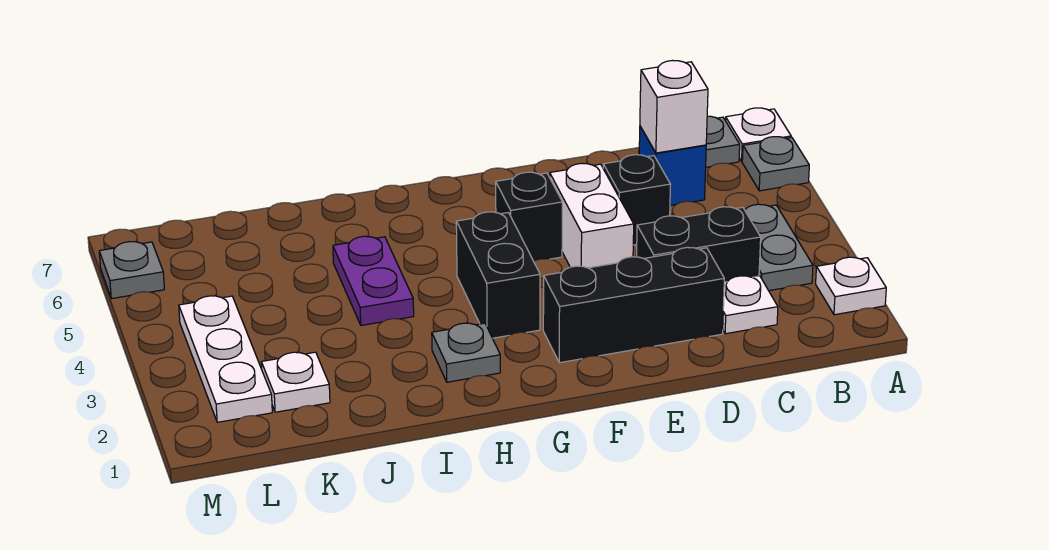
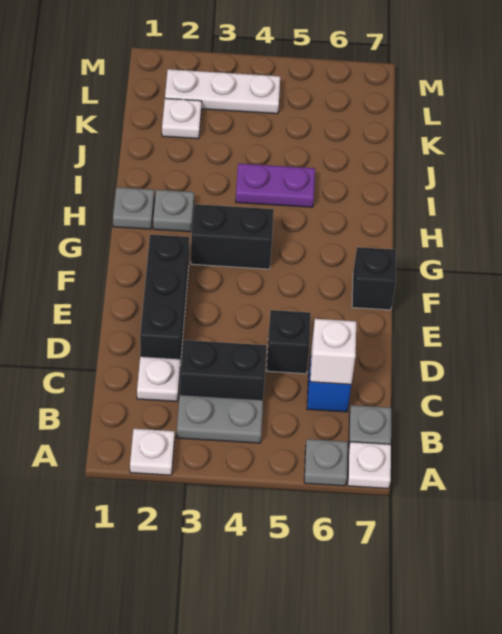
black brick C3:D3 level 1 -> black brick C3:C4 level 1
white brick E4:E5 level 1 -> none
black brick F5 level 1 -> black brick F7 level 1
grey plate M6 level 1 -> grey plate H1 level 1

